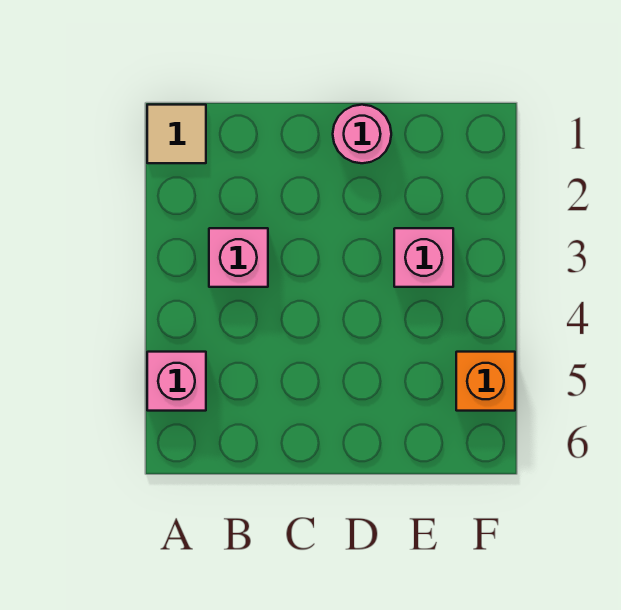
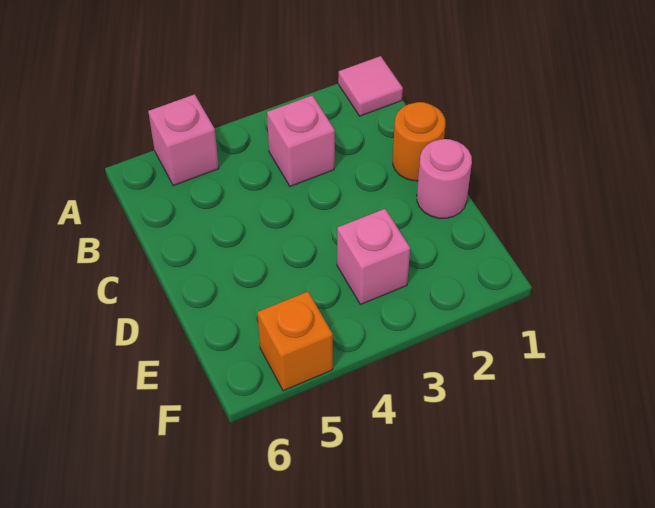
tan tile A1 level 1 -> pink tile A1 level 1
none -> orange round brick C1 level 1

